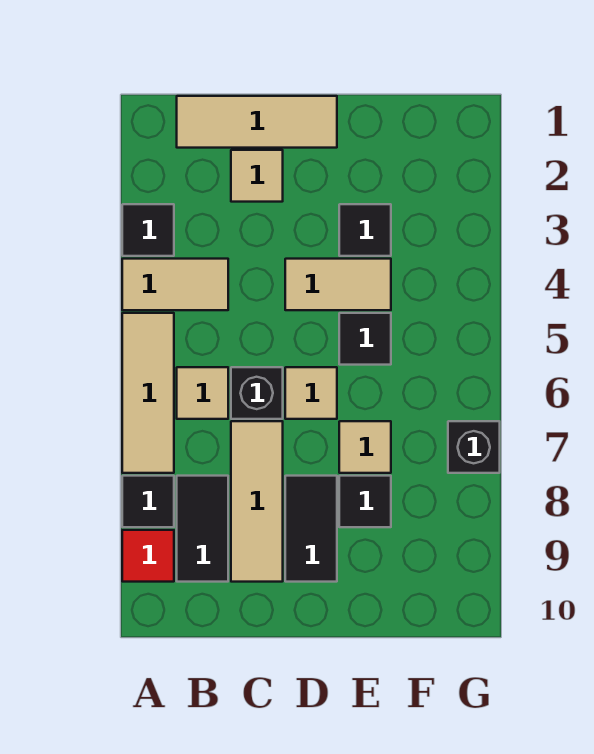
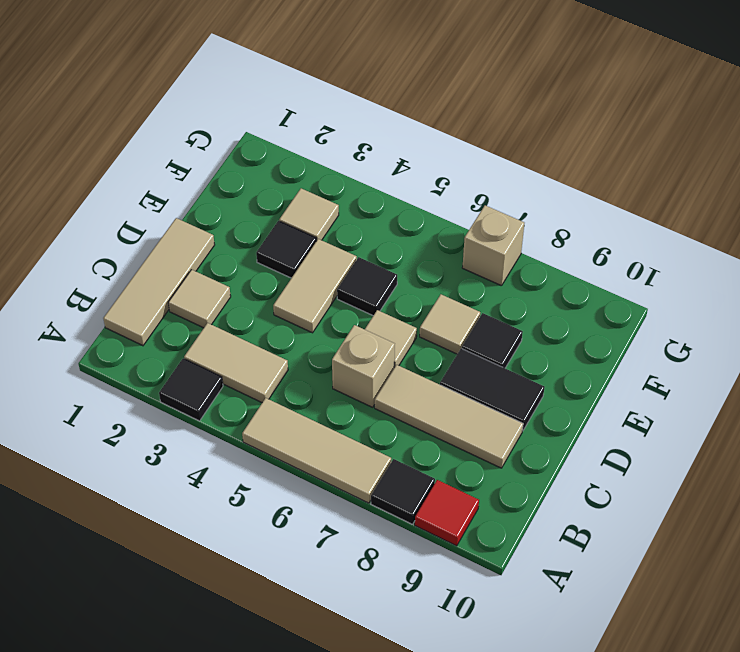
tan tile A4:B4 level 1 -> tan tile B3:B4 level 1
tan tile B6 level 1 -> tan tile F3 level 1
black tile B8:B9 level 1 -> none
black brick C6 level 1 -> tan brick C6 level 1
black brick G7 level 1 -> tan brick G7 level 1

